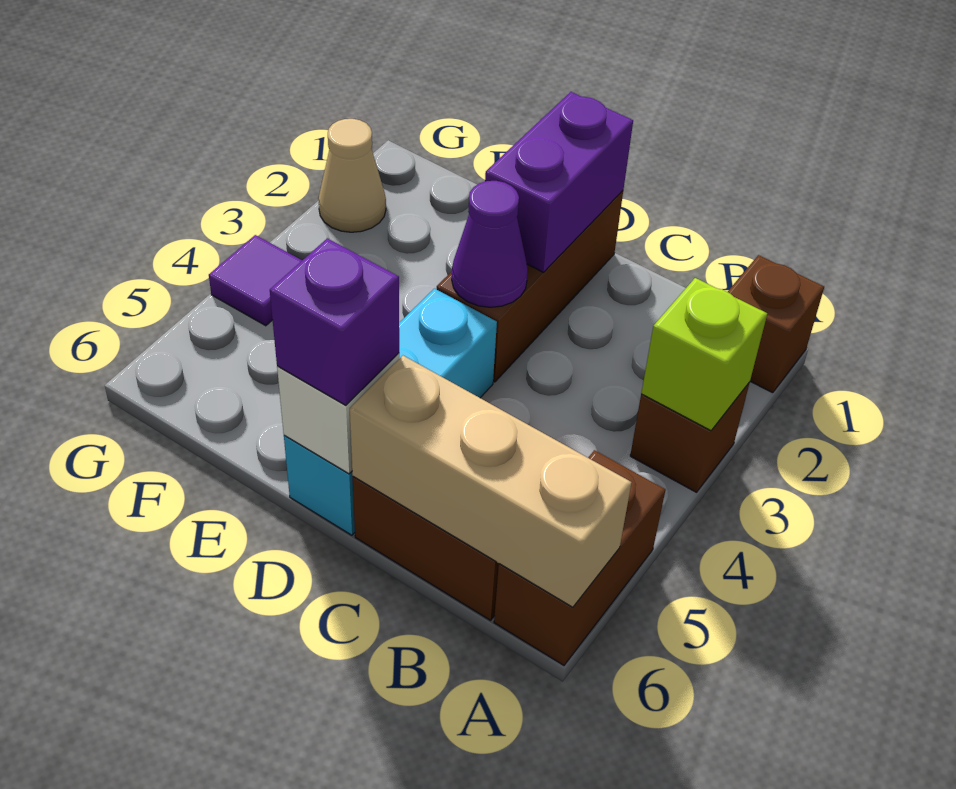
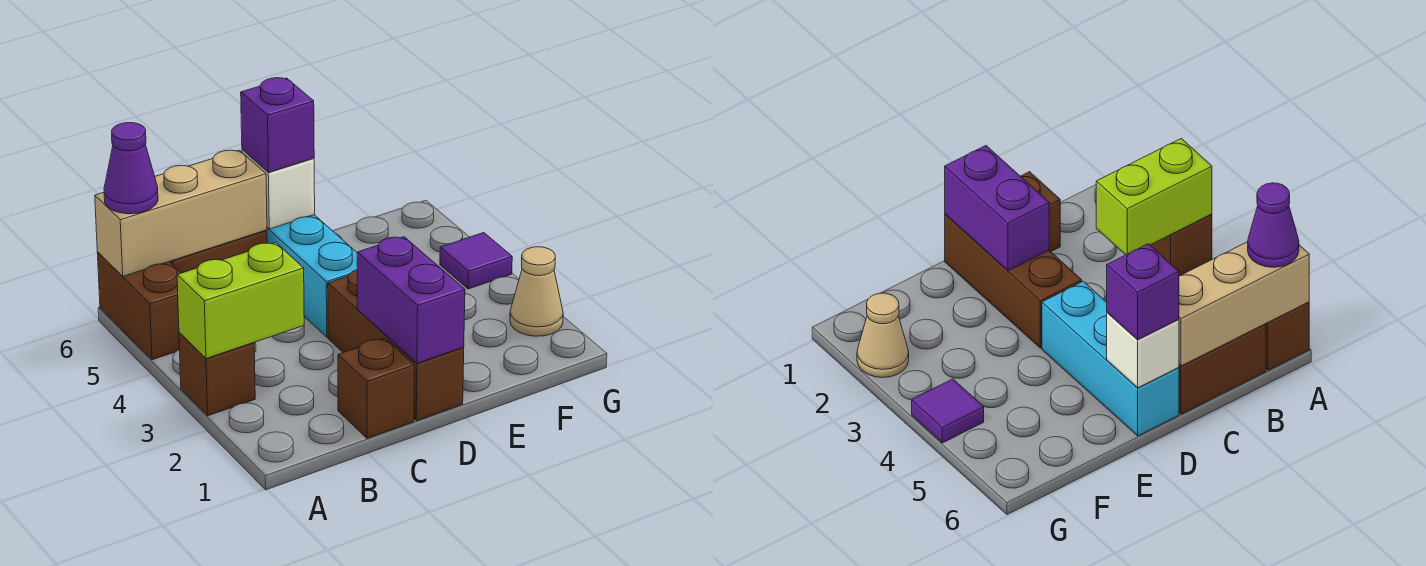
brown brick A1 level 1 -> brown brick C1 level 1
lime brick A3 level 2 -> lime brick A3:B3 level 2
purple cone D3 level 2 -> purple cone A6 level 3

